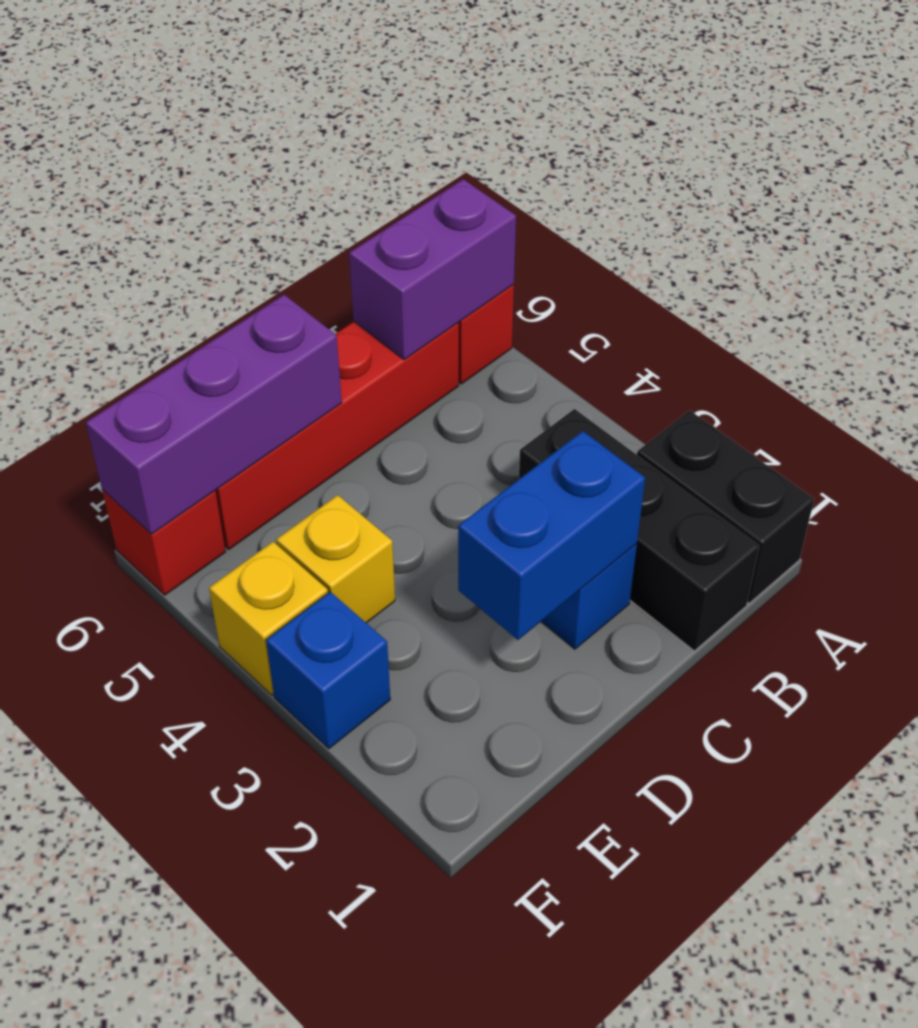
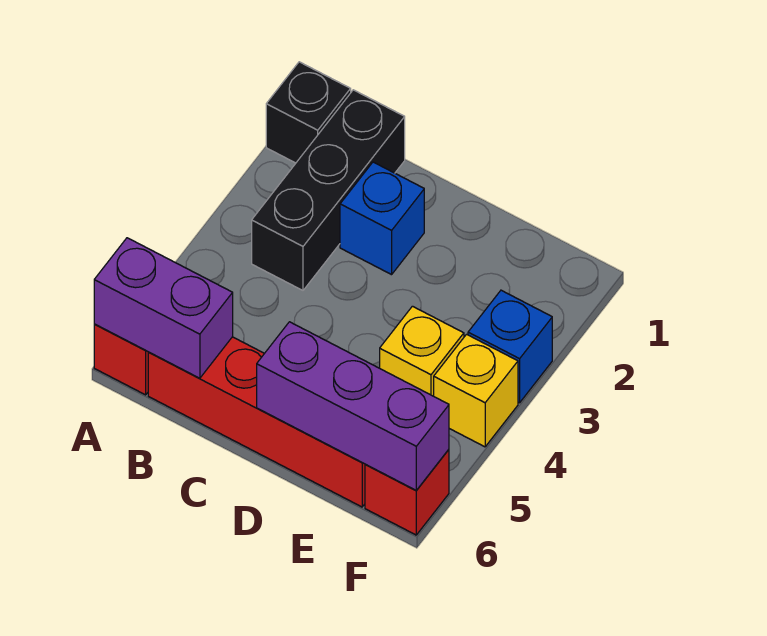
black brick A1:A2 level 1 -> black brick A1 level 1
blue brick C2:D2 level 2 -> none

